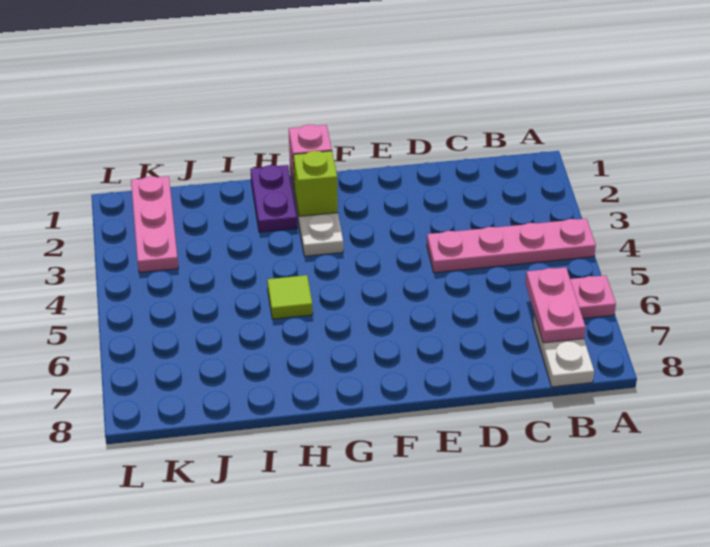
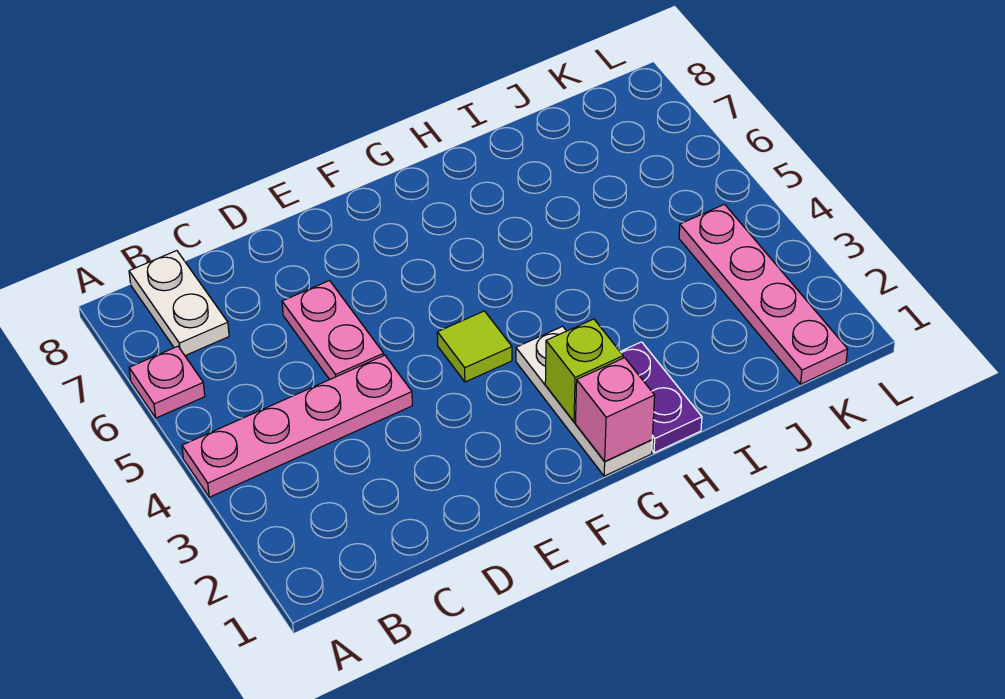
pink plate B6:B7 level 2 -> pink plate D5:D6 level 1
lime tile H5 level 1 -> lime tile F4 level 1
pink plate K1:K3 level 1 -> pink plate K1:K4 level 1

